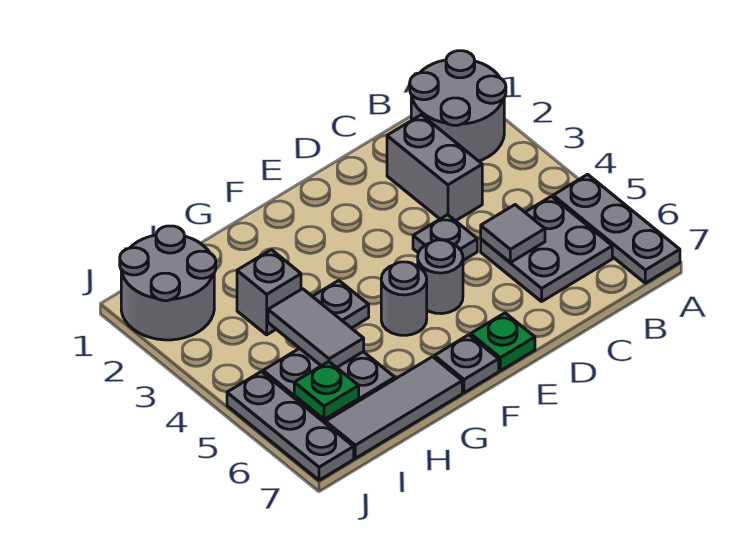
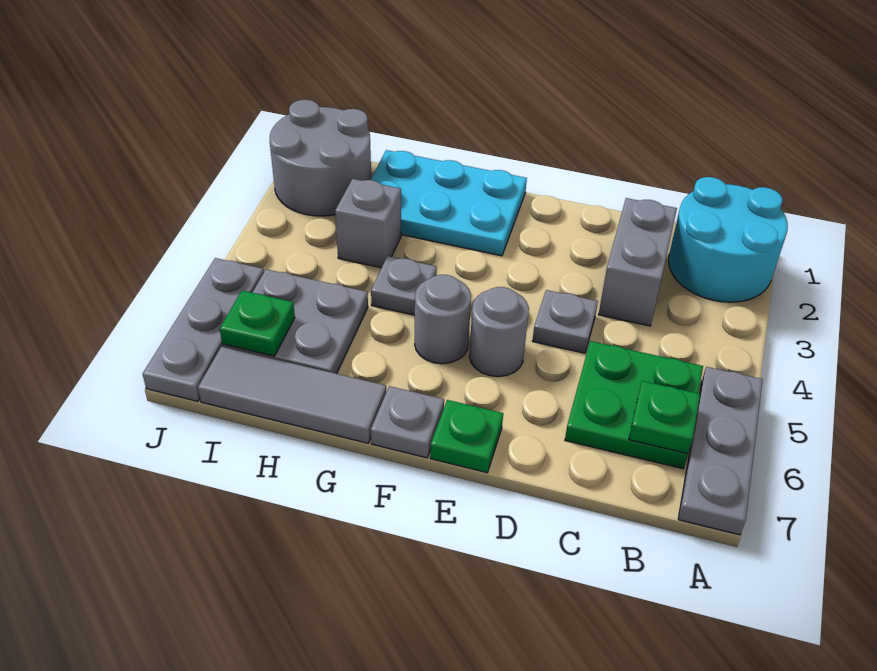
grey round brick A1:B2 level 1 -> cyan round brick A1:B2 level 1
grey plate B5:C6 level 1 -> green plate B5:C6 level 1
none -> green plate B6 level 2
grey tile C5 level 2 -> none
none -> cyan plate F1:H2 level 1
grey tile H4:H5 level 2 -> none

